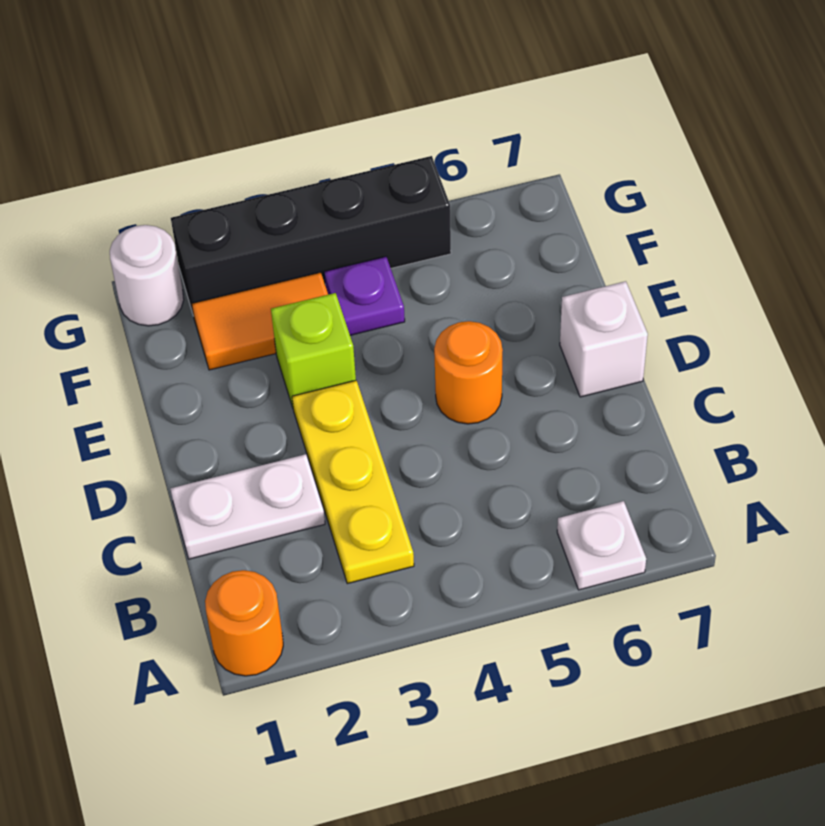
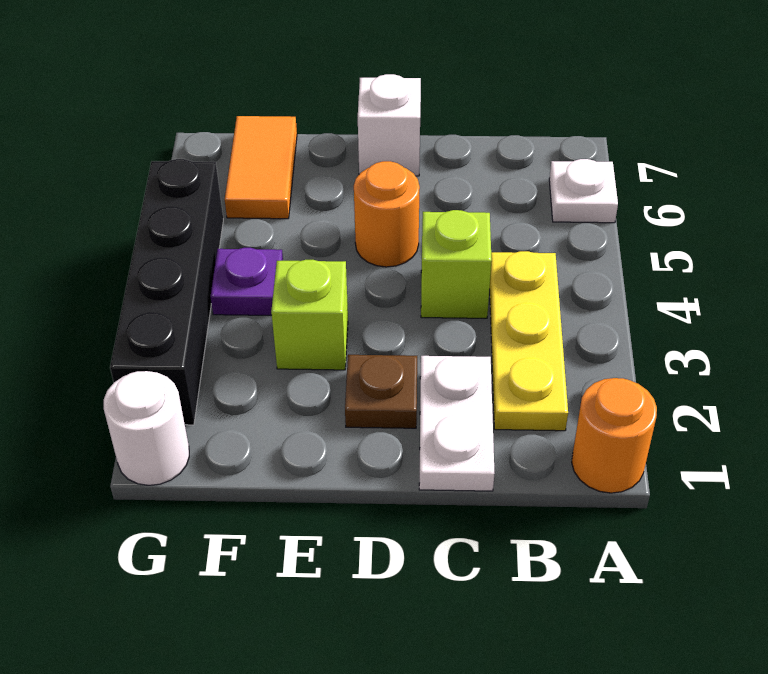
yellow plate B3:D3 level 1 -> yellow plate B2:B4 level 1
none -> lime brick C4 level 1
none -> brown plate D2 level 1
orange tile F2:F3 level 1 -> orange tile F6:F7 level 1

